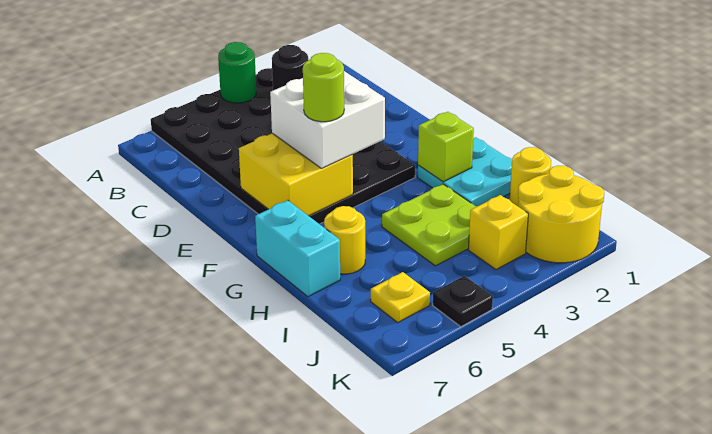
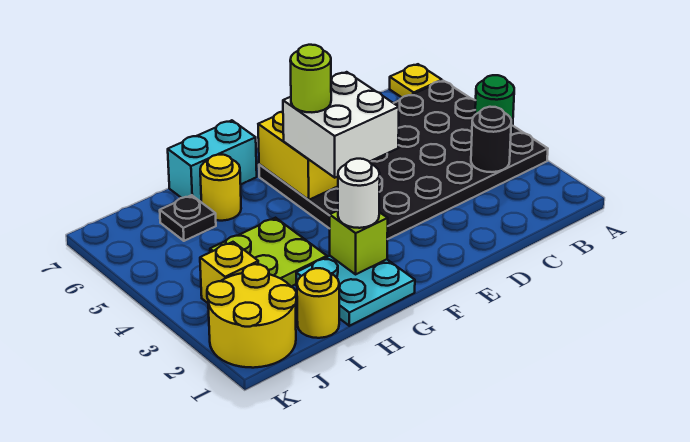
none -> white round brick G2 level 3
yellow plate J6 level 1 -> yellow plate A7 level 1
black plate K5 level 1 -> black plate I6 level 1

